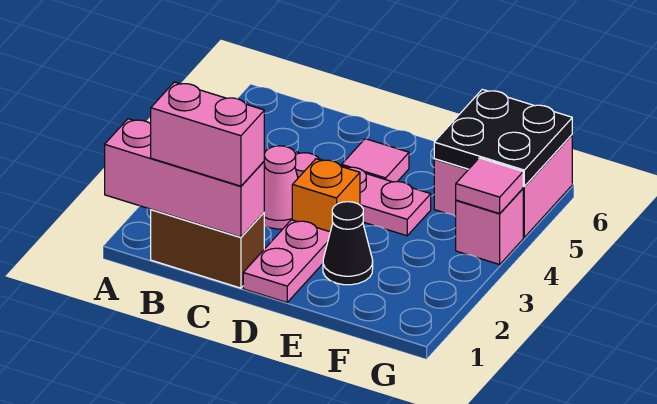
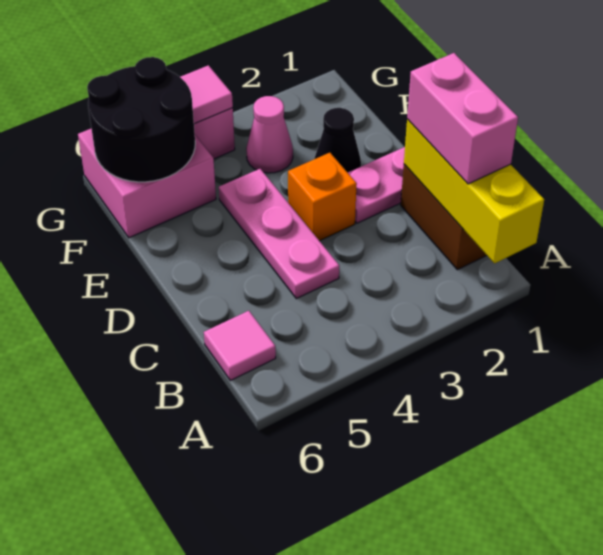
pink brick A1:C1 level 2 -> yellow brick A1:C1 level 2
pink cone C3 level 1 -> pink cone F3 level 1
pink tile D5 level 1 -> pink tile B6 level 1
black plate F5:G6 level 2 -> black round brick F5:G6 level 2

